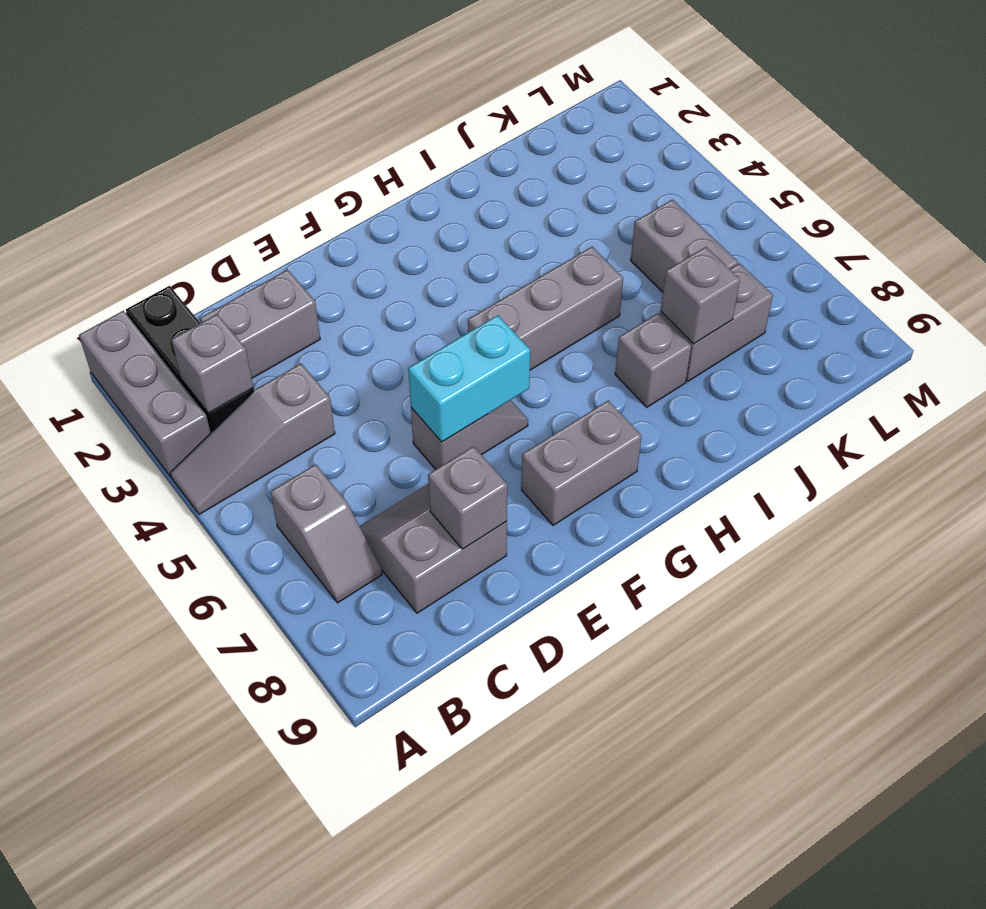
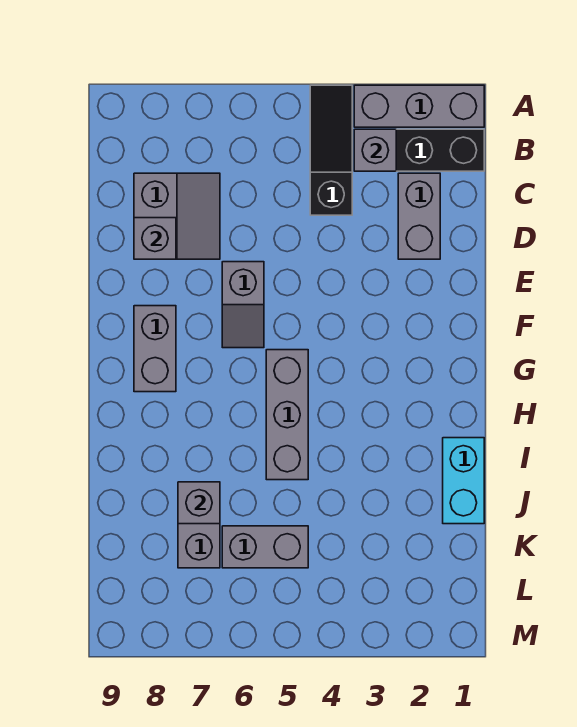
grey slope A4:C4 level 1 top C -> black slope A4:C4 level 1 top C
grey slope B6:B7 level 1 top 6 -> none
cyan brick E6:F6 level 2 -> cyan brick I1:J1 level 1
grey brick I7 level 1 -> none

